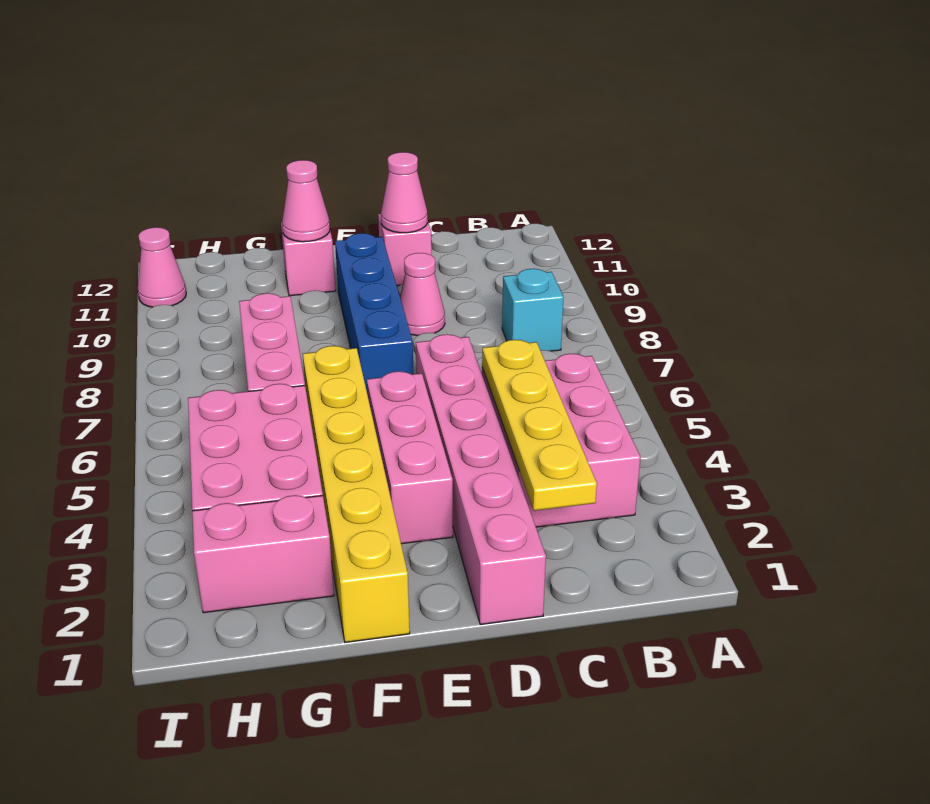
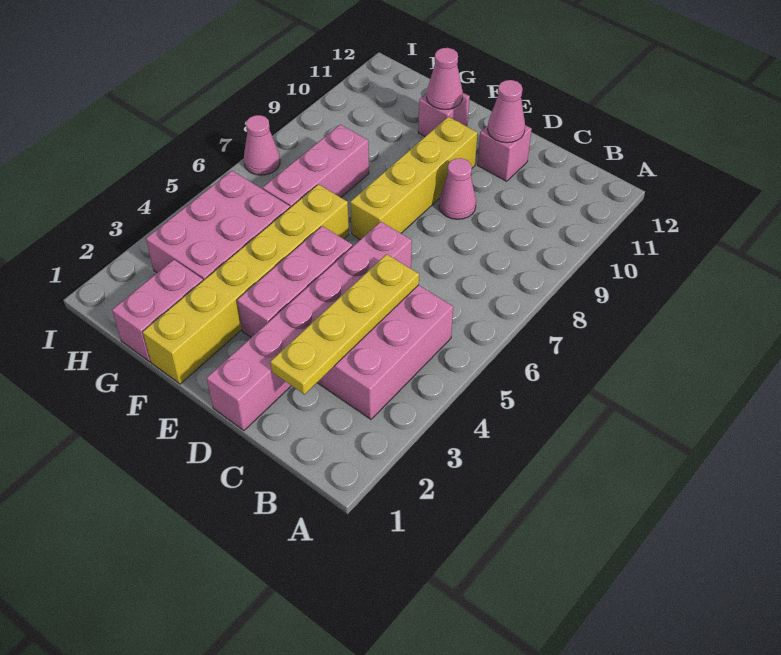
cyan brick B8 level 1 -> none
blue brick E7:E10 level 1 -> yellow brick E7:E10 level 1
pink brick G2:H2 level 1 -> pink brick G1:G2 level 1
pink cone I11 level 1 -> pink cone I7 level 1

